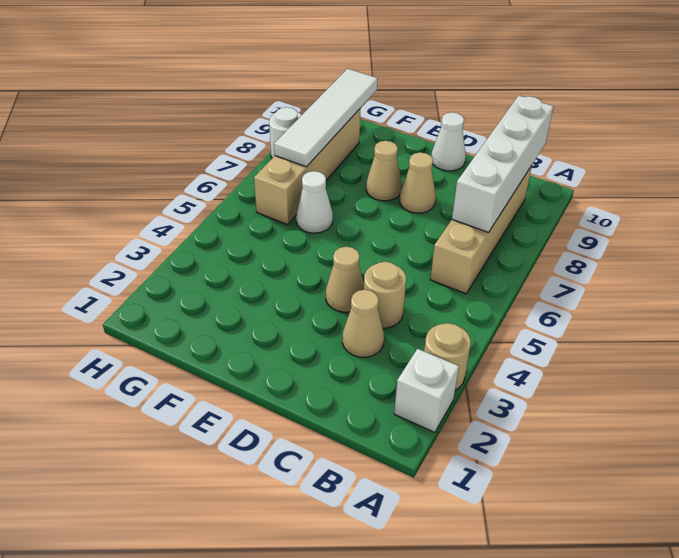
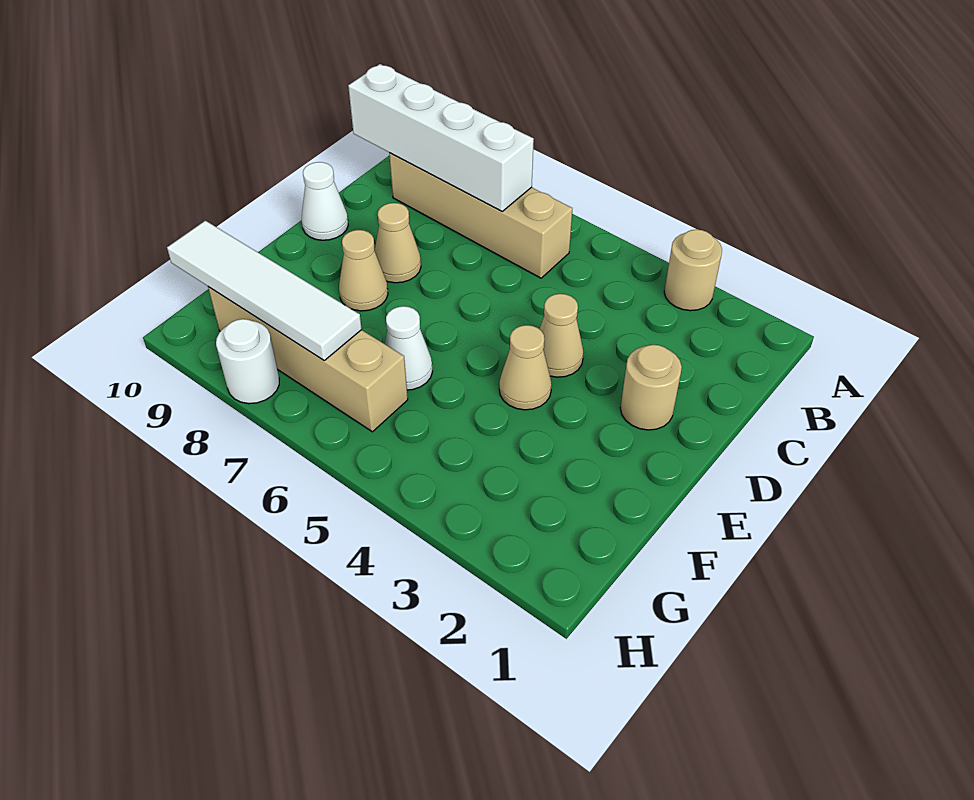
white brick A2 level 1 -> none
tan cone C3 level 1 -> tan cone E4 level 1
tan round brick C4 level 1 -> tan round brick D2 level 1

